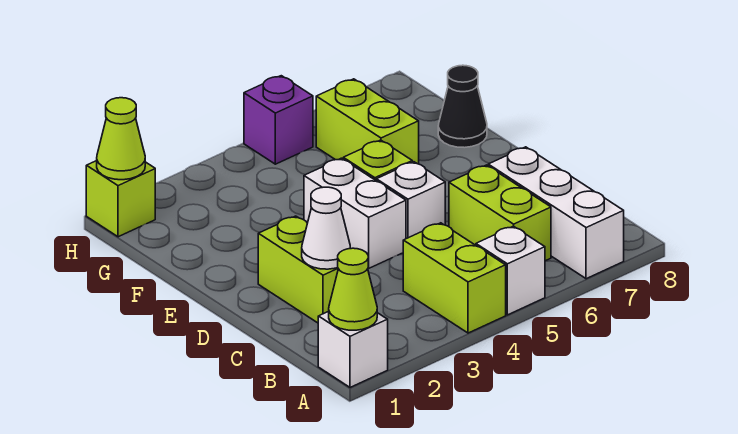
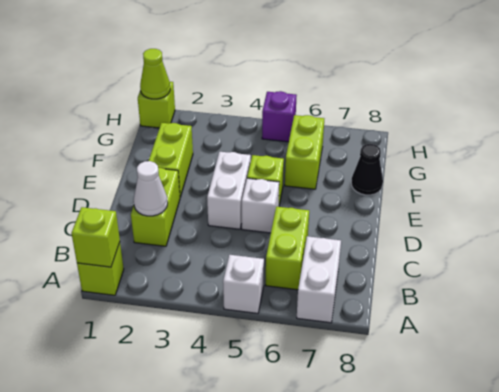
white brick A1 level 1 -> lime brick A1 level 1
lime cone A1 level 2 -> lime brick A1 level 2
lime brick A4:B4 level 1 -> lime brick E2:F2 level 1
white brick A7:C7 level 1 -> white brick A7:B7 level 1

